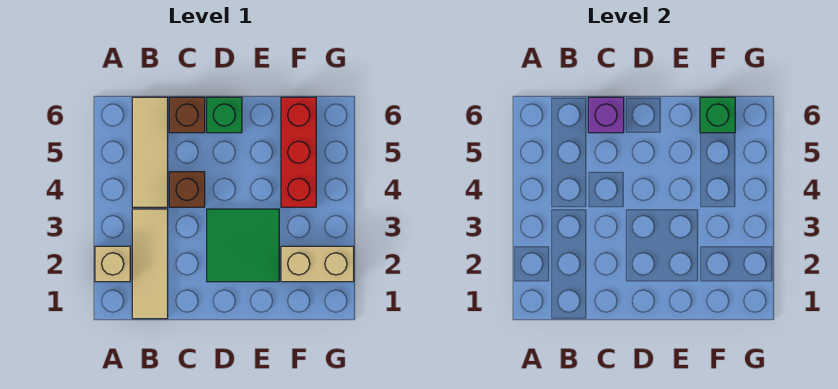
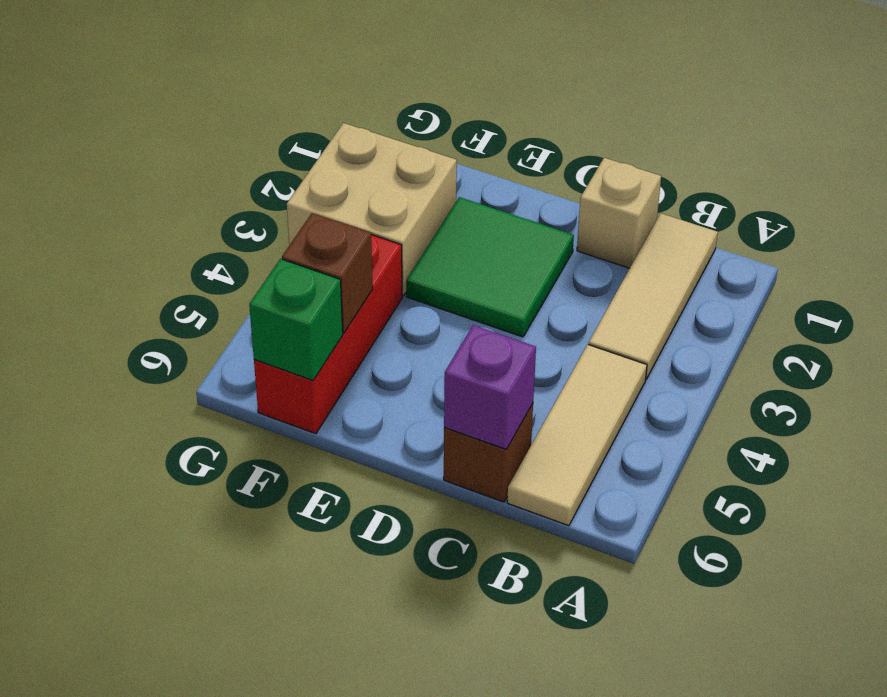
tan brick A2 level 1 -> tan brick C1 level 1
brown brick C4 level 1 -> brown brick F5 level 2
green brick D6 level 1 -> none
tan brick F2:G2 level 1 -> tan brick F2:G3 level 1

